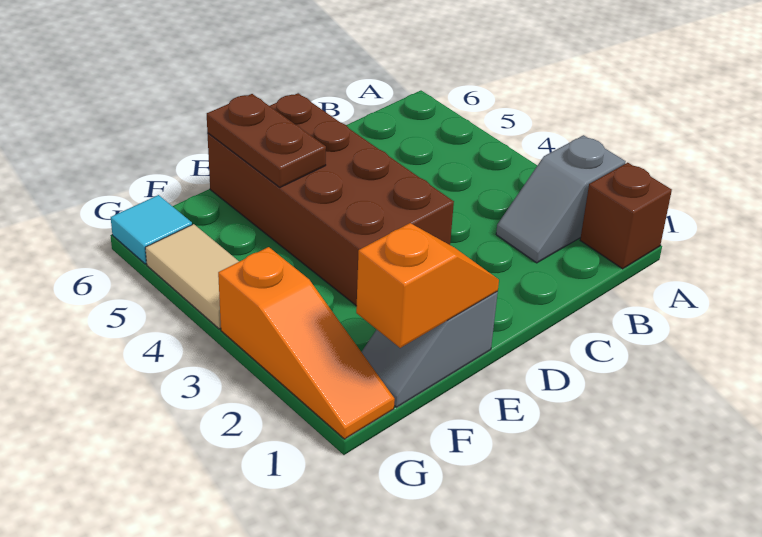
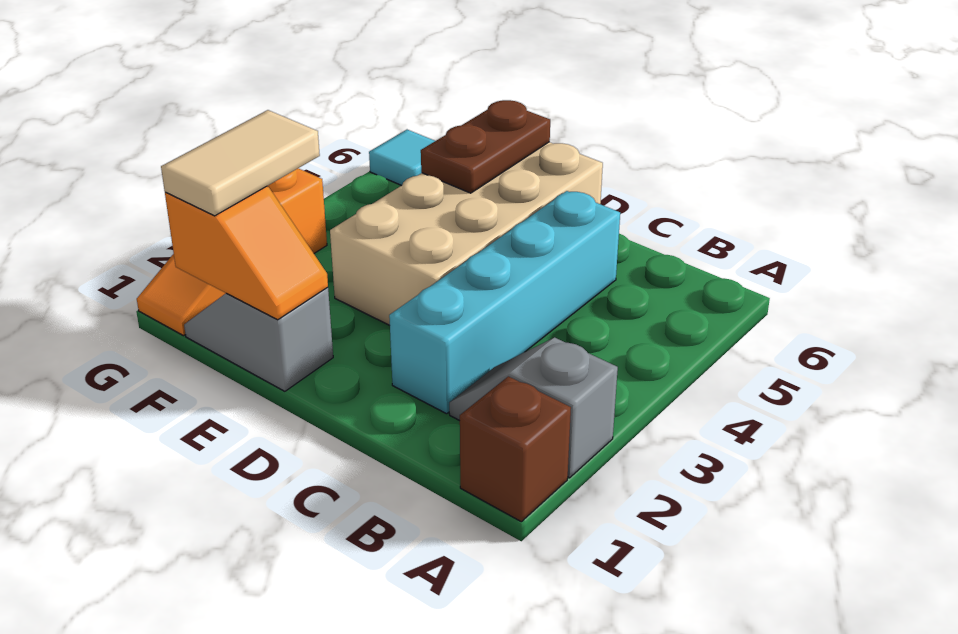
none -> cyan brick C2:C5 level 1
brown brick D3:E6 level 1 -> tan brick D3:E6 level 1
tan tile G4:G5 level 1 -> tan tile F1:F2 level 3

